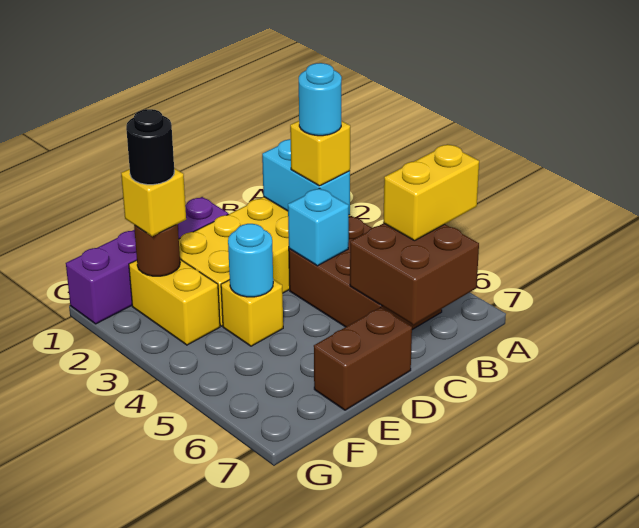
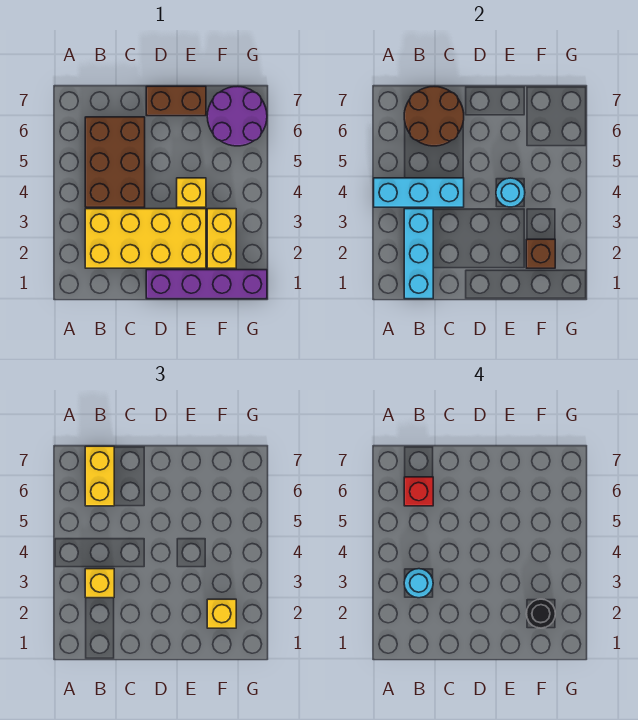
yellow brick A6:B6 level 3 -> yellow brick B6:B7 level 3
cyan brick B2:B3 level 2 -> cyan brick B1:B3 level 2
brown brick B6:C7 level 2 -> brown round brick B6:C7 level 2
none -> red brick B6 level 4
cyan brick C4 level 2 -> cyan brick A4:C4 level 2
brown round brick F2 level 2 -> brown brick F2 level 2
none -> purple round brick F6:G7 level 1

